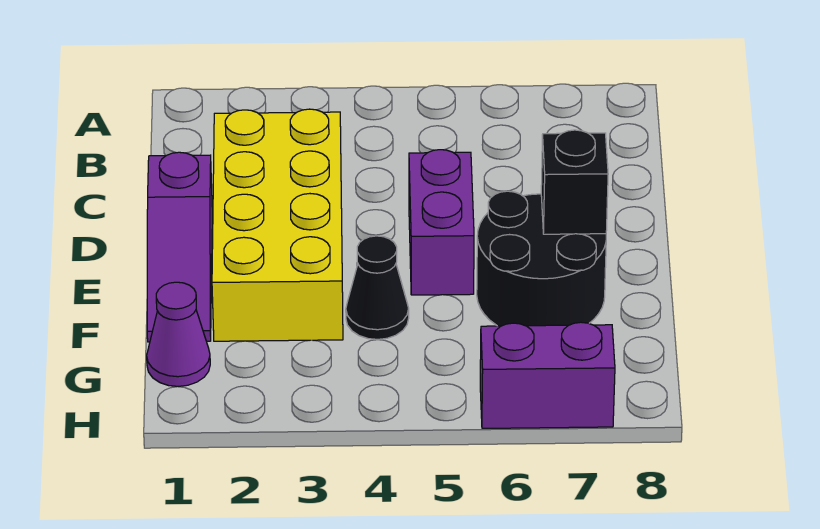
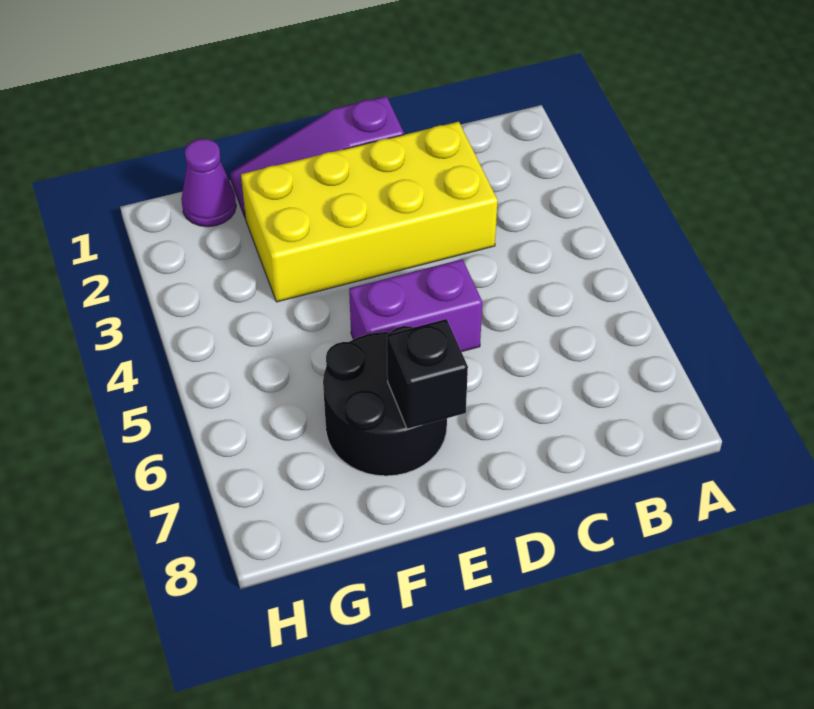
black cone F4 level 1 -> none
purple brick H6:H7 level 1 -> none

